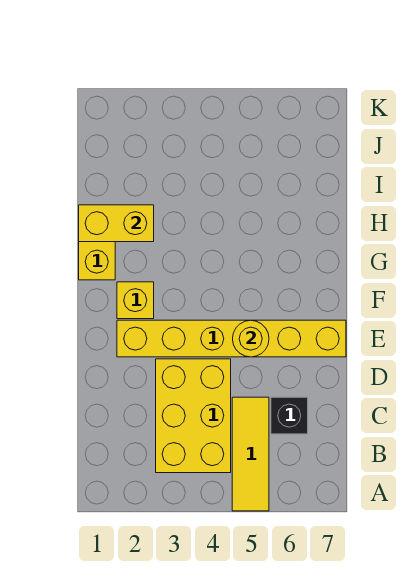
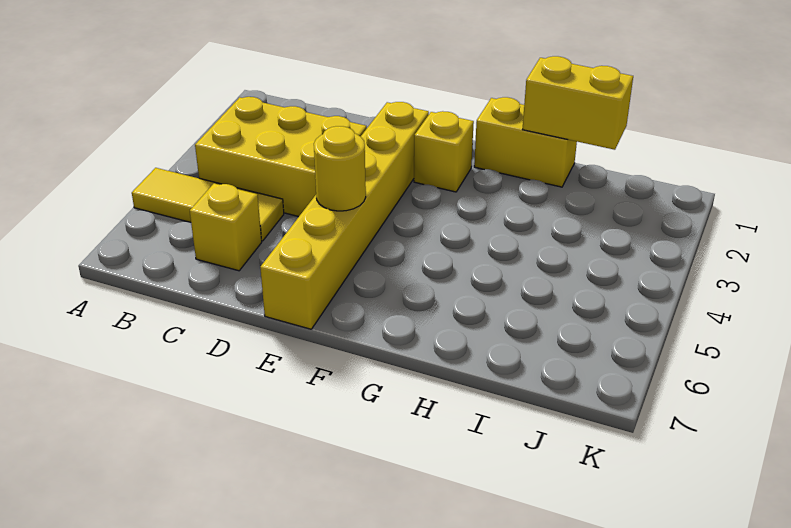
black brick C6 level 1 -> yellow brick C6 level 1
yellow brick H1:H2 level 2 -> yellow brick H1:I1 level 2

